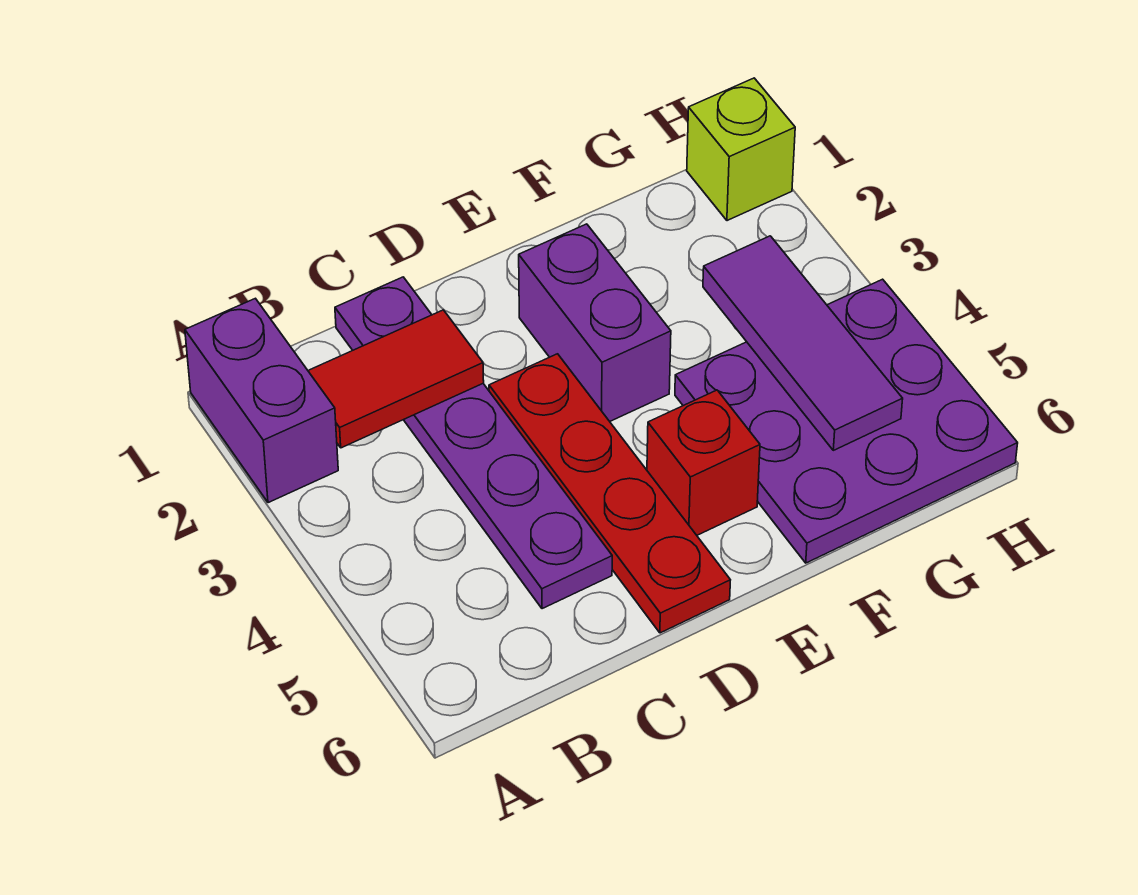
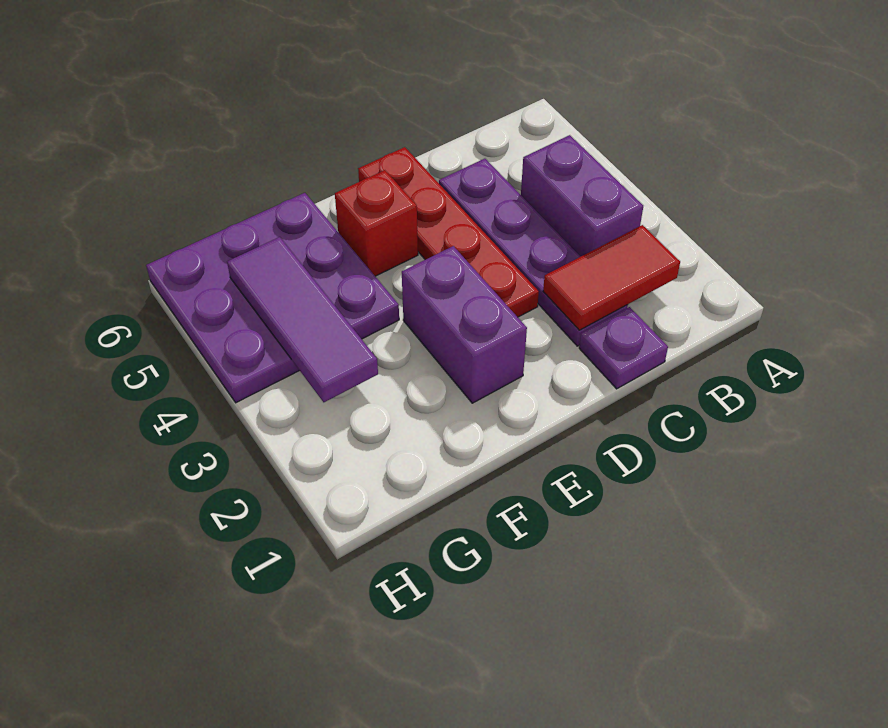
purple brick A1:A2 level 1 -> purple brick B3:B4 level 1
lime brick H1 level 1 -> none

